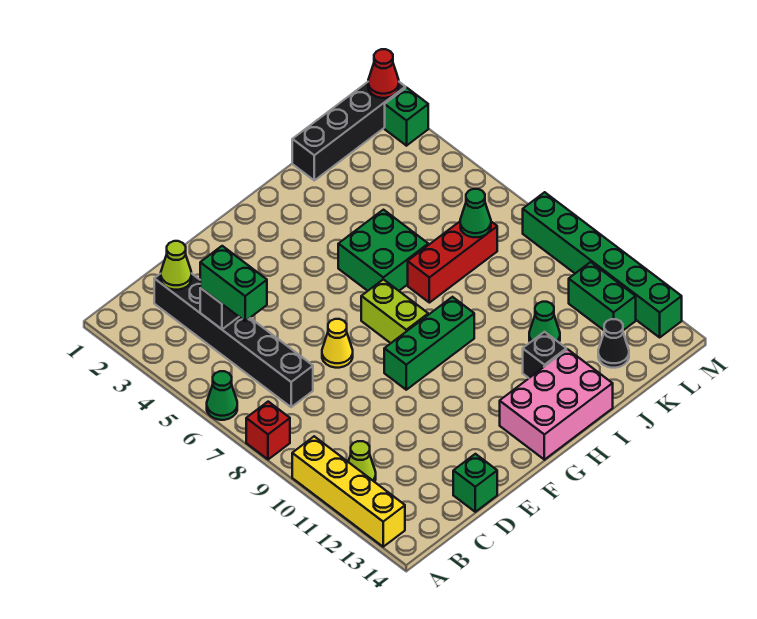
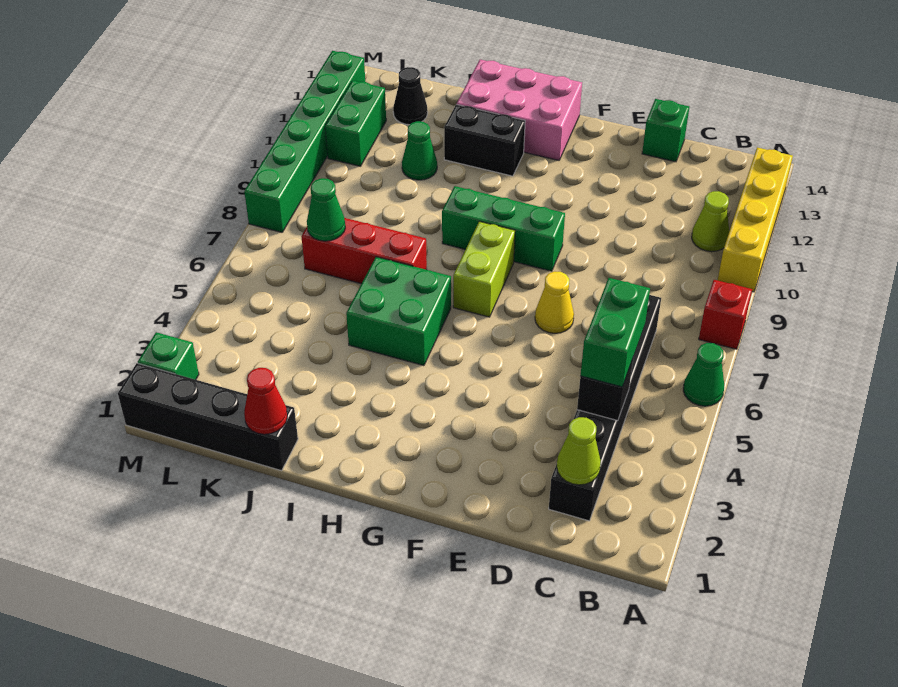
black brick I12 level 1 -> black brick H12:I12 level 1
red cone M1 level 2 -> red cone J1 level 2

